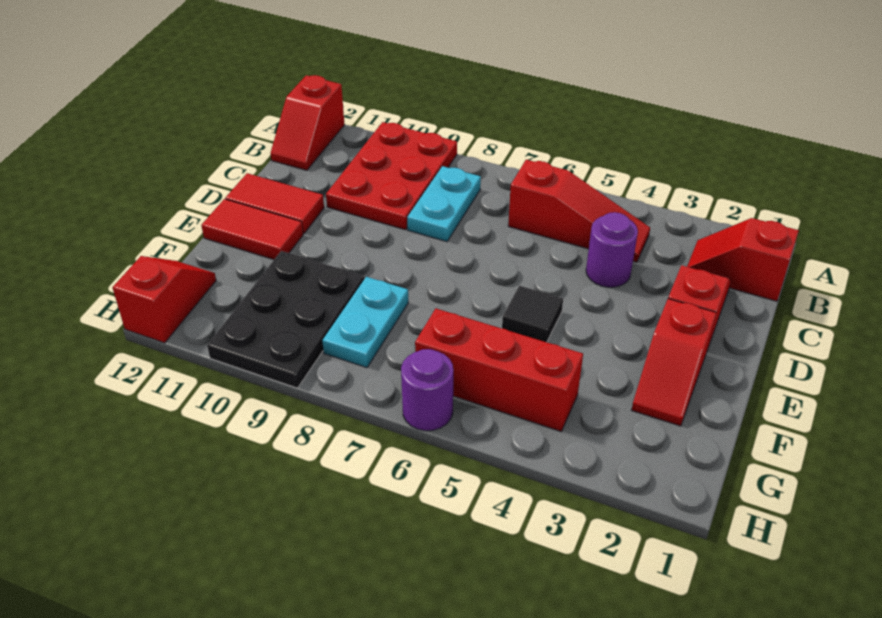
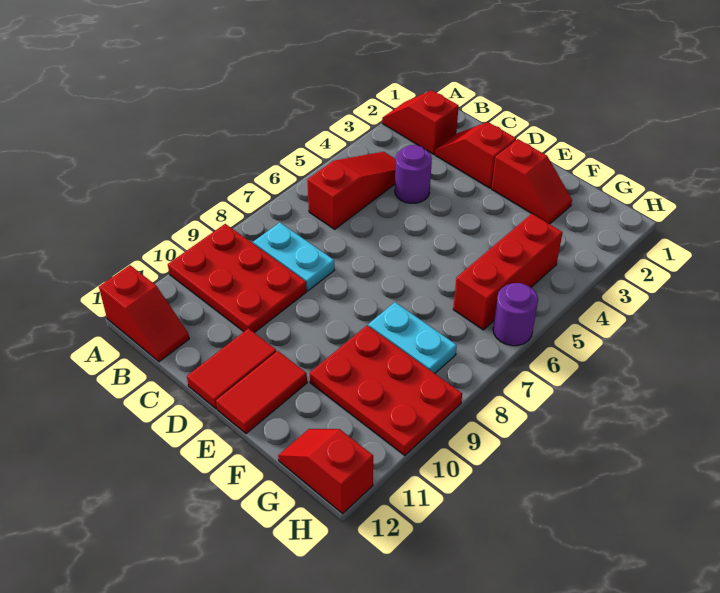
red slope B1:B2 level 1 top 1 -> red slope A2:B2 level 1 top B
black tile E5 level 1 -> none
black plate F9:H10 level 1 -> red plate F9:H10 level 1

